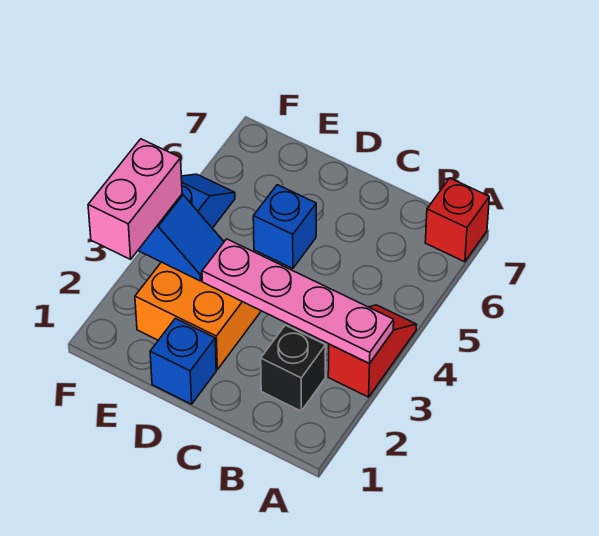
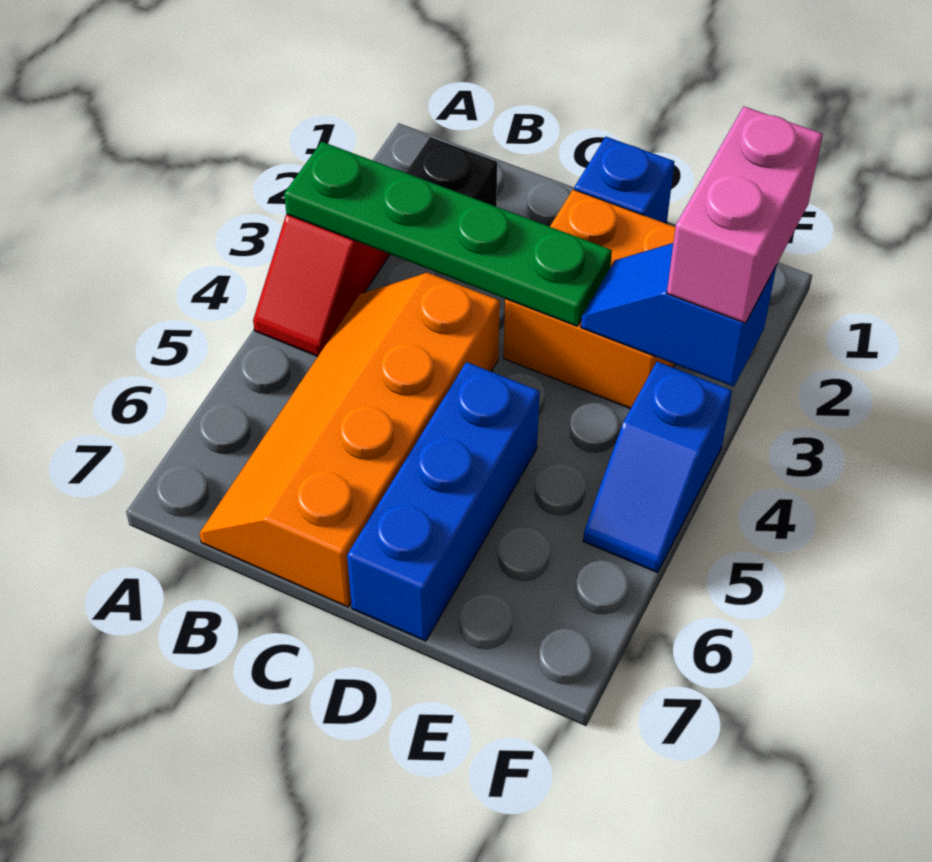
pink plate A3:D3 level 2 -> green plate A3:D3 level 2
red brick A7 level 1 -> none
none -> orange slope B4:C7 level 1 top C
blue brick D5 level 1 -> blue brick D5:D7 level 1

